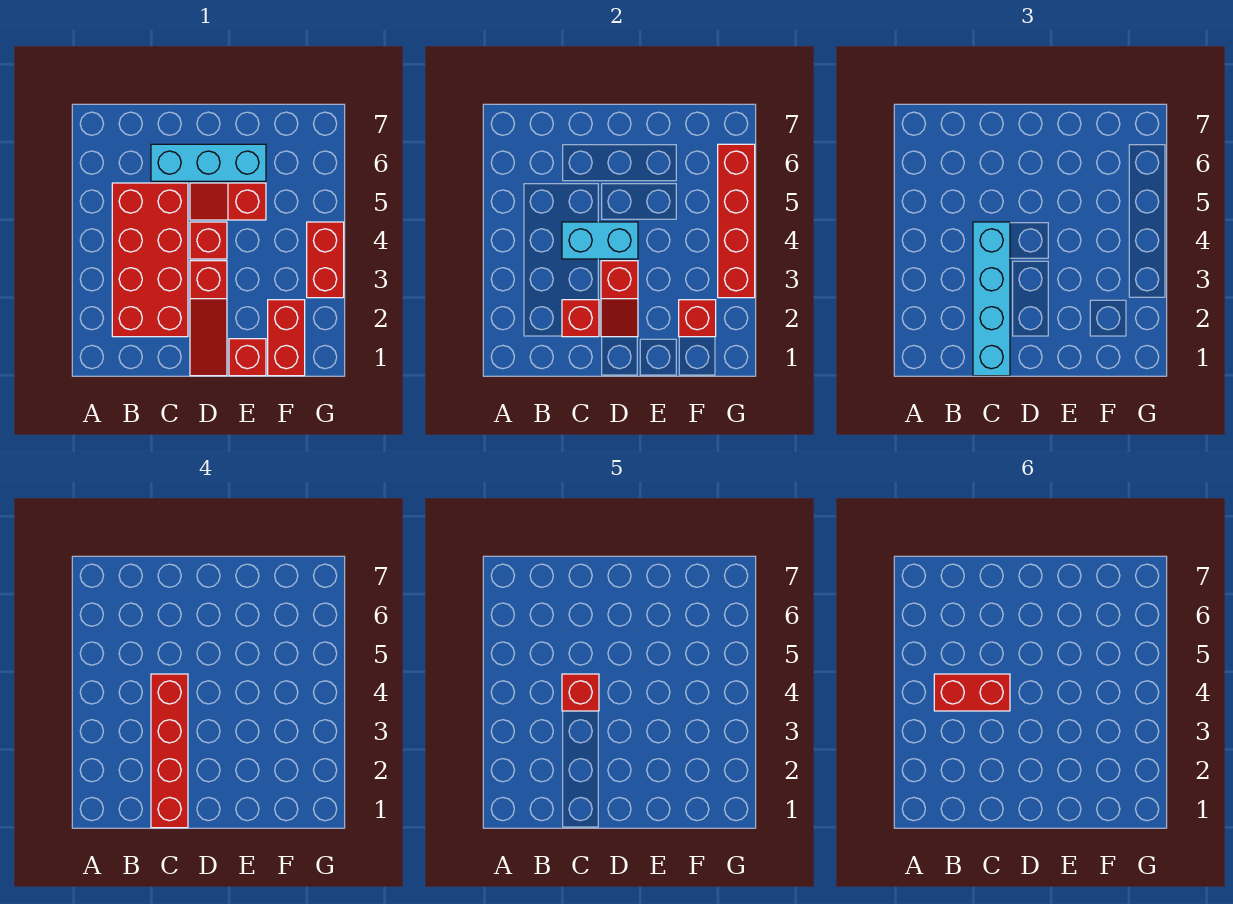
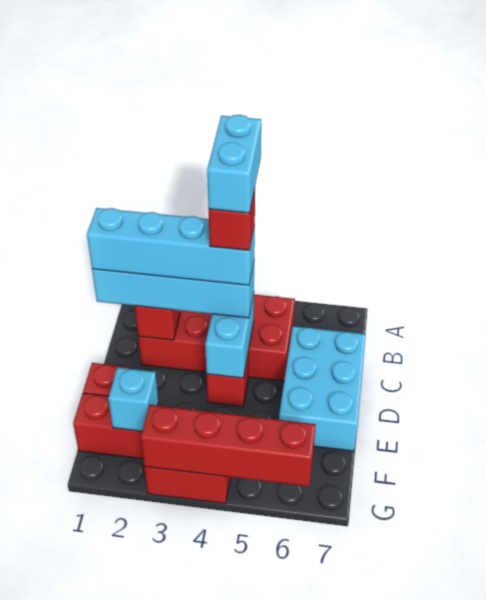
red brick B4:C4 level 6 -> cyan brick B4:C4 level 6
red brick C1:C4 level 4 -> cyan brick C1:C4 level 4
cyan brick C6:E6 level 1 -> cyan brick C6:E7 level 1
red slope D1:D3 level 1 top 3 -> none
red slope D2:D3 level 2 top 3 -> none
red slope D5:E5 level 1 top E -> none
red brick F2 level 2 -> cyan brick F2 level 2

